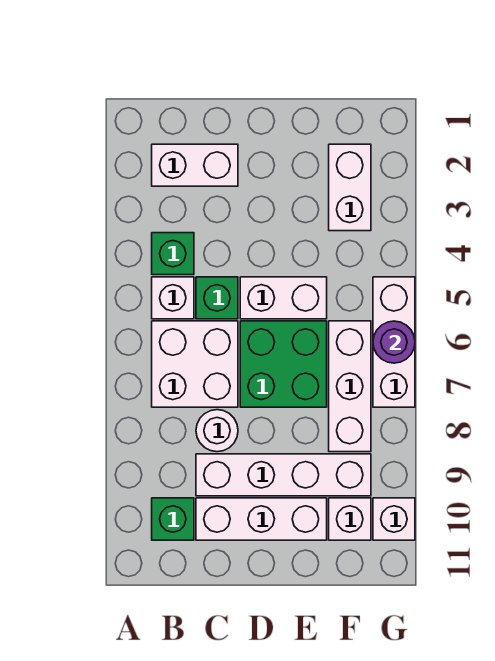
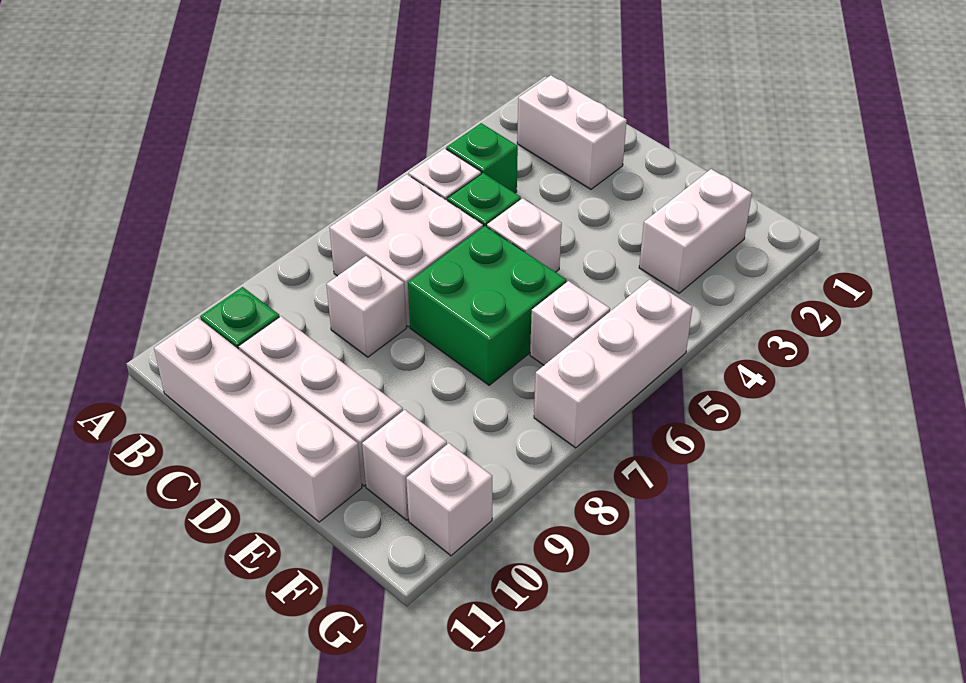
white round brick C8 level 1 -> white brick C8 level 1
white brick C9:F9 level 1 -> white brick B11:E11 level 1
white brick D5:E5 level 1 -> white brick D5 level 1
white brick F6:F8 level 1 -> white brick F6 level 1
purple round brick G6 level 2 -> none

